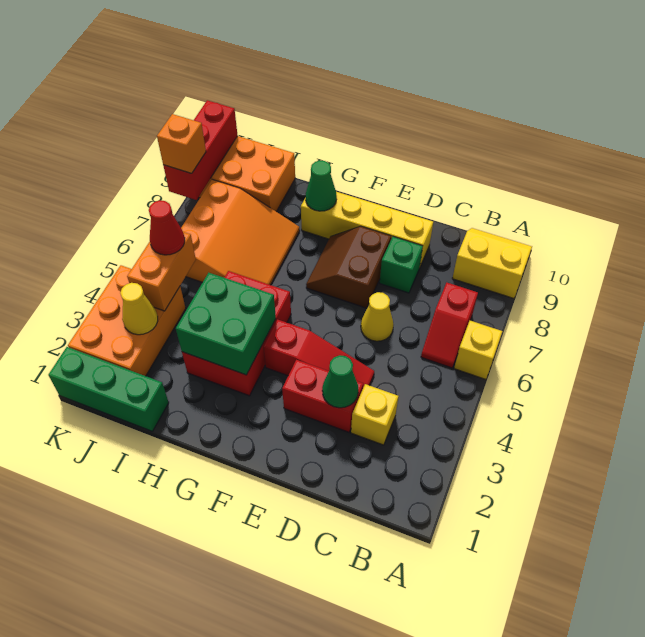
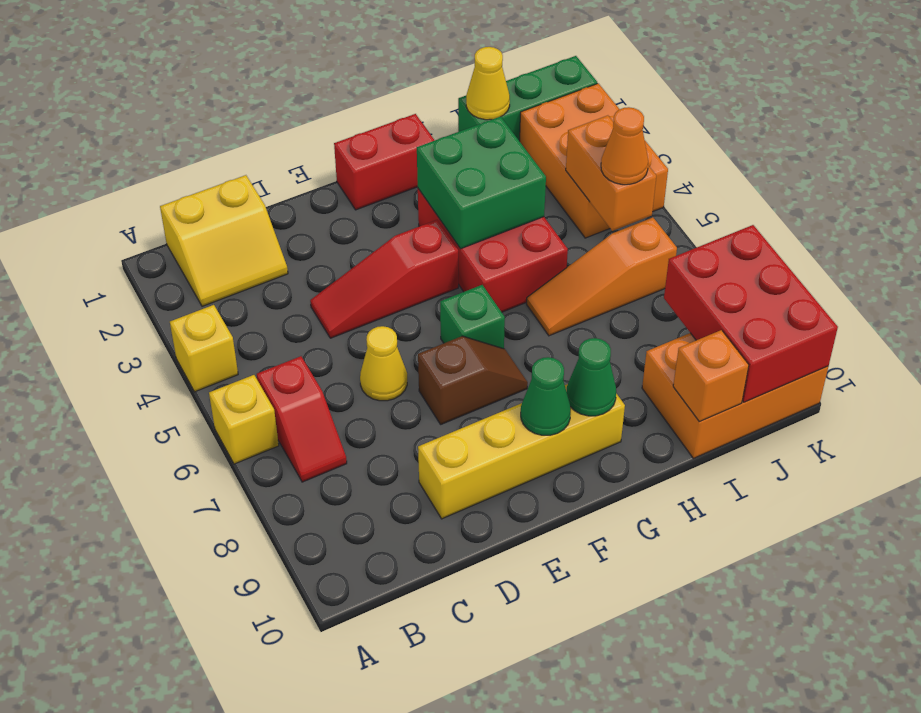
yellow slope A9:B10 level 1 top 9 -> yellow slope B1:C2 level 1 top 1
red slope B6:B7 level 1 top 7 -> red slope B6:B7 level 1 top 6
yellow brick C3 level 1 -> yellow brick A4 level 1
red brick D3:E3 level 1 -> red brick F1:G1 level 1
green cone D3 level 2 -> green cone F9 level 2
green brick D8 level 1 -> green brick F6 level 1
brown slope E7:F8 level 1 top E -> brown slope E7:F7 level 1 top E
orange slope H6:J8 level 1 top J -> orange slope H6:J6 level 1 top J
yellow cone J3 level 2 -> yellow cone I1 level 2
red cone J5 level 3 -> orange cone J5 level 3
red brick K8:K10 level 2 -> red brick J8:K10 level 2
orange brick K8 level 3 -> orange brick I10 level 2

